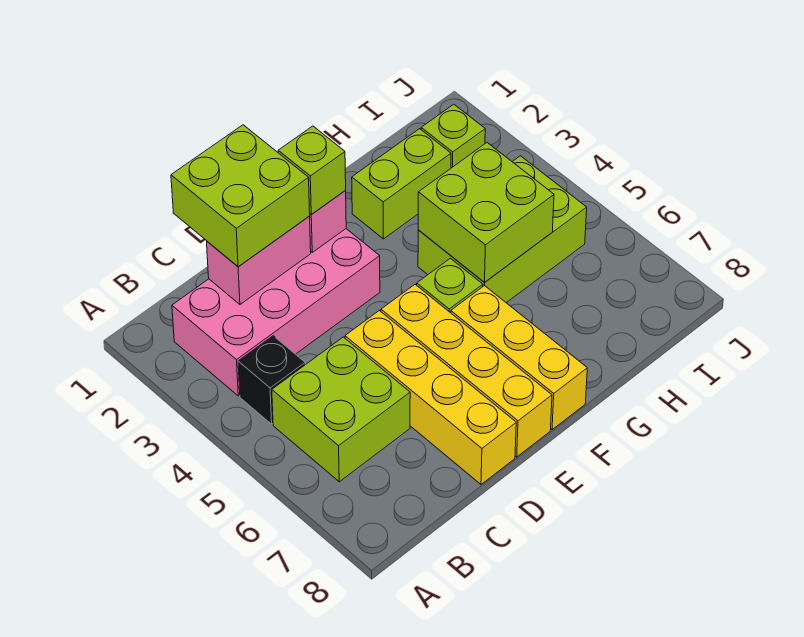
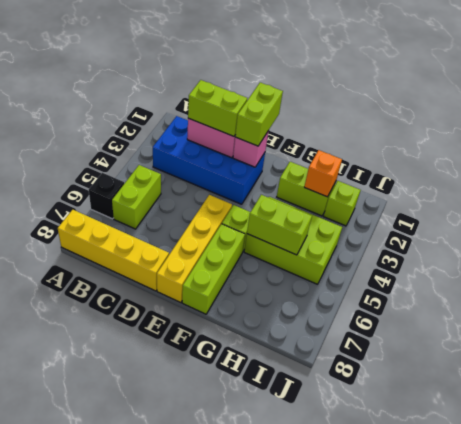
pink brick B2:E3 level 1 -> blue brick B2:E3 level 1
black brick B4 level 1 -> black brick A6 level 1
lime brick B5:C6 level 1 -> lime brick B5:B6 level 1
lime brick C1:D2 level 3 -> lime brick C2:D2 level 3
yellow brick D5:D8 level 1 -> yellow brick A8:D8 level 1
lime brick E2 level 3 -> lime brick E1:E2 level 3
yellow brick F6:F8 level 1 -> lime brick F6:F8 level 1
lime brick G4:H5 level 2 -> lime brick G5:H5 level 2
none -> orange brick H2 level 2

